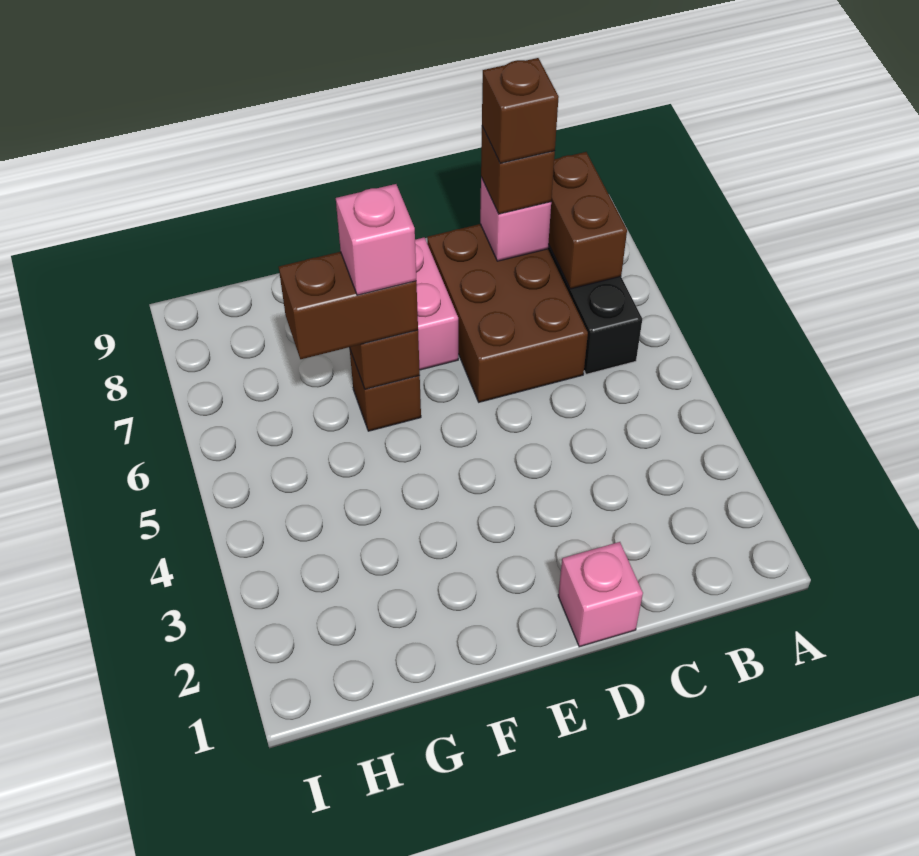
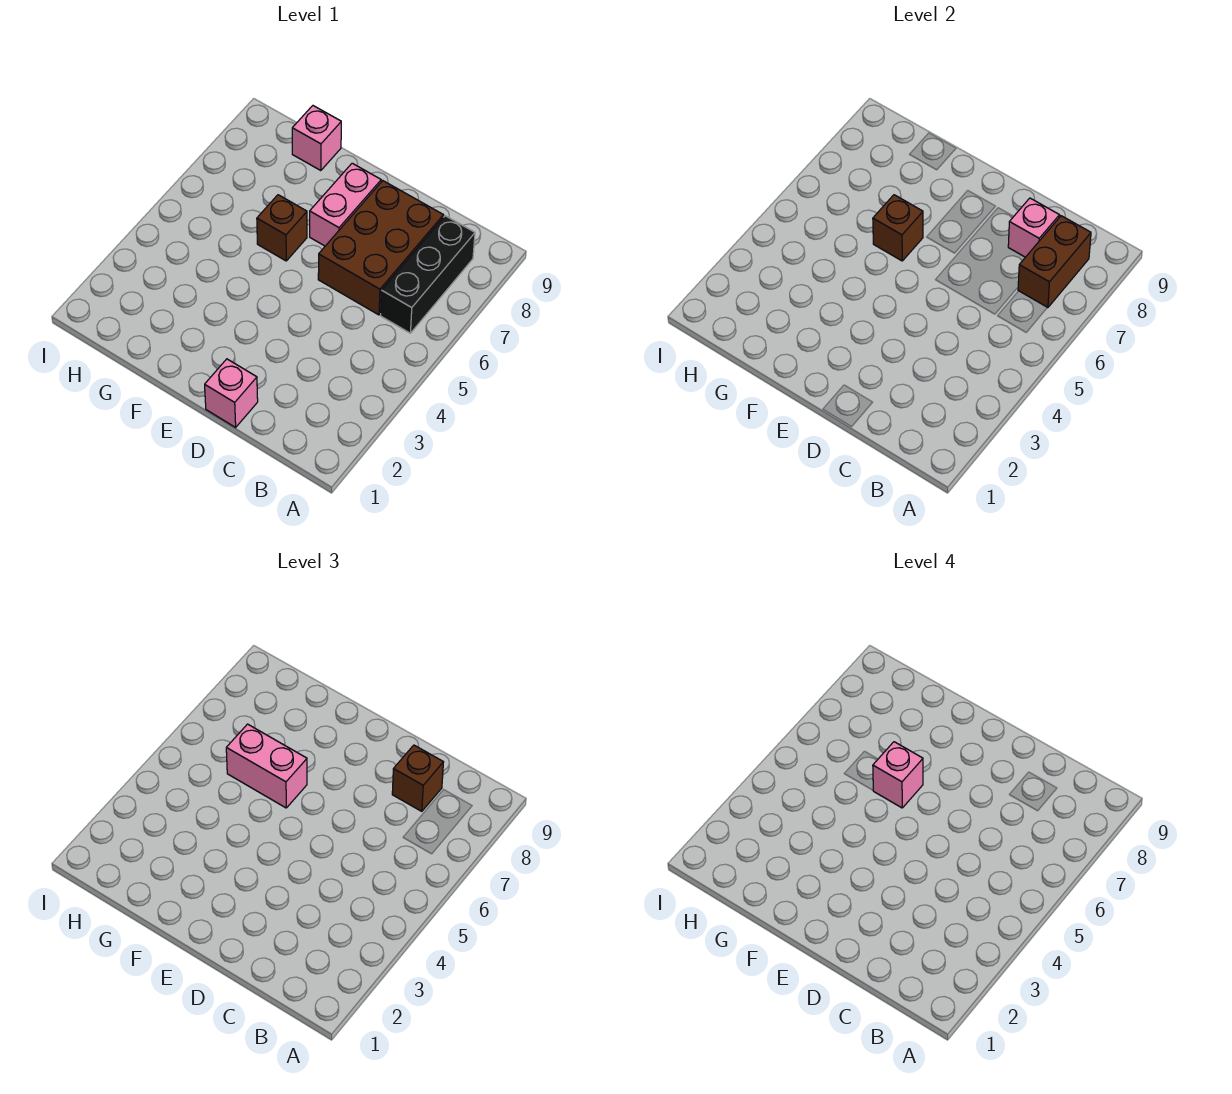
brown brick C8 level 4 -> none
brown brick F6:G6 level 3 -> pink brick F6:G6 level 3
none -> pink brick G9 level 1

